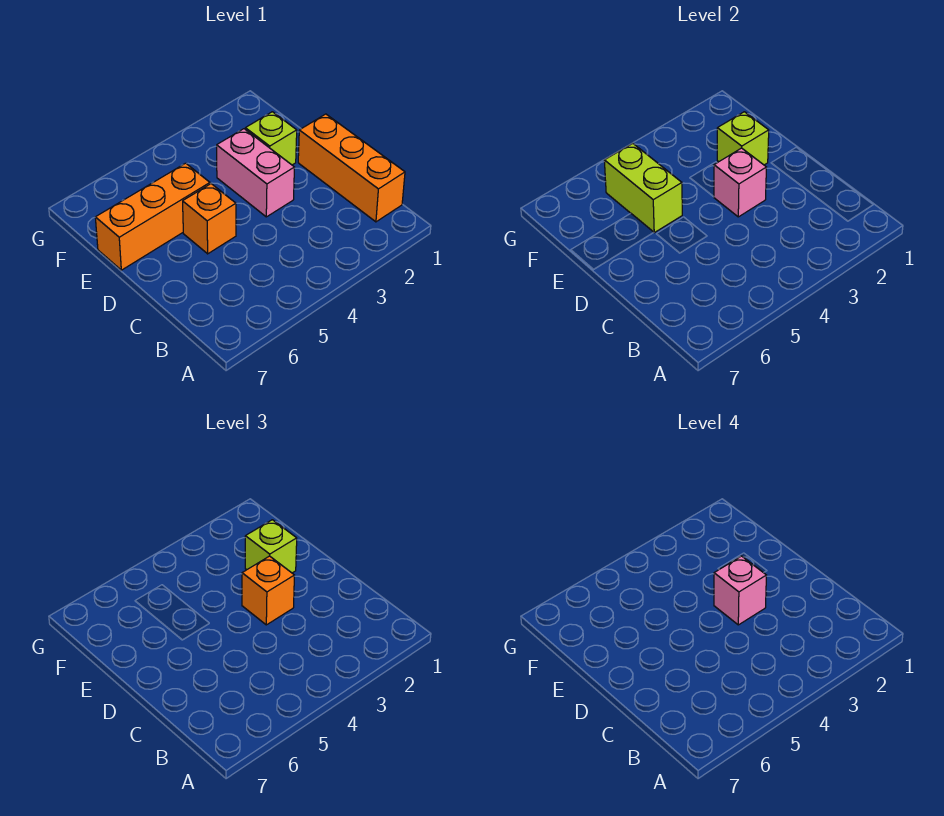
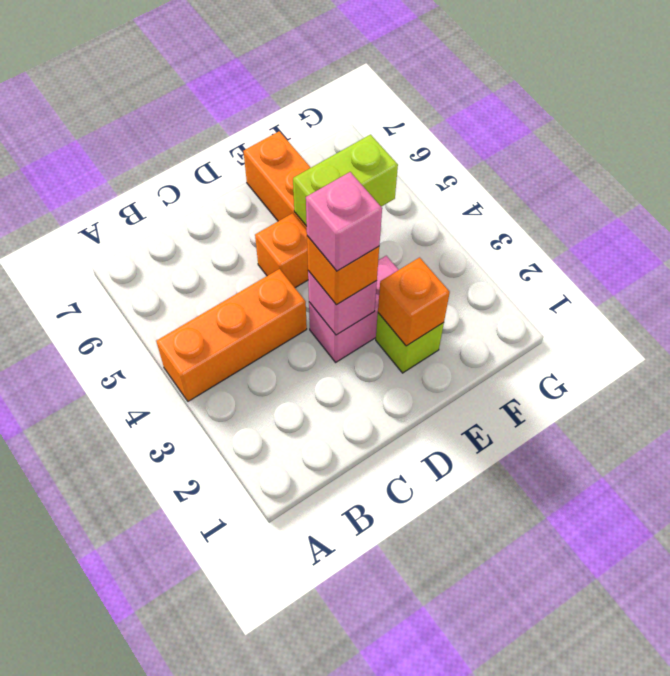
orange brick B1:D1 level 1 -> orange brick A4:C4 level 1
lime brick E2 level 2 -> orange brick E2 level 2
lime brick E2 level 3 -> none

